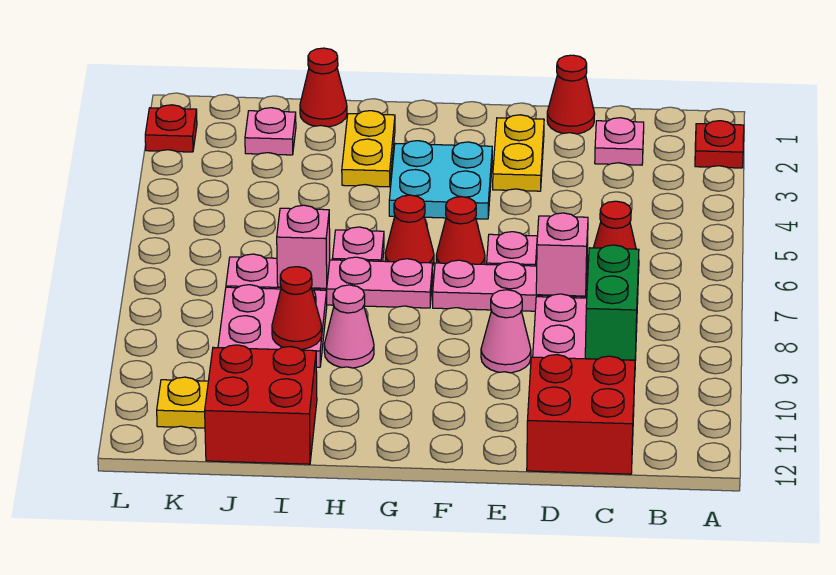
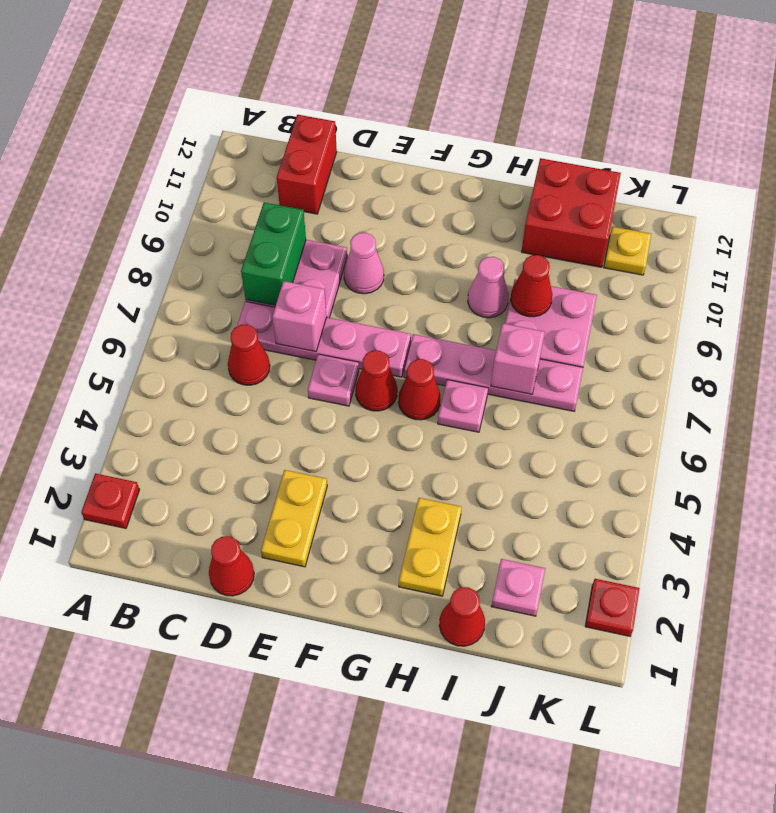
pink plate C2 level 1 -> none
red brick C11:D12 level 1 -> red brick C11:C12 level 1
cyan plate F3:G4 level 1 -> none

